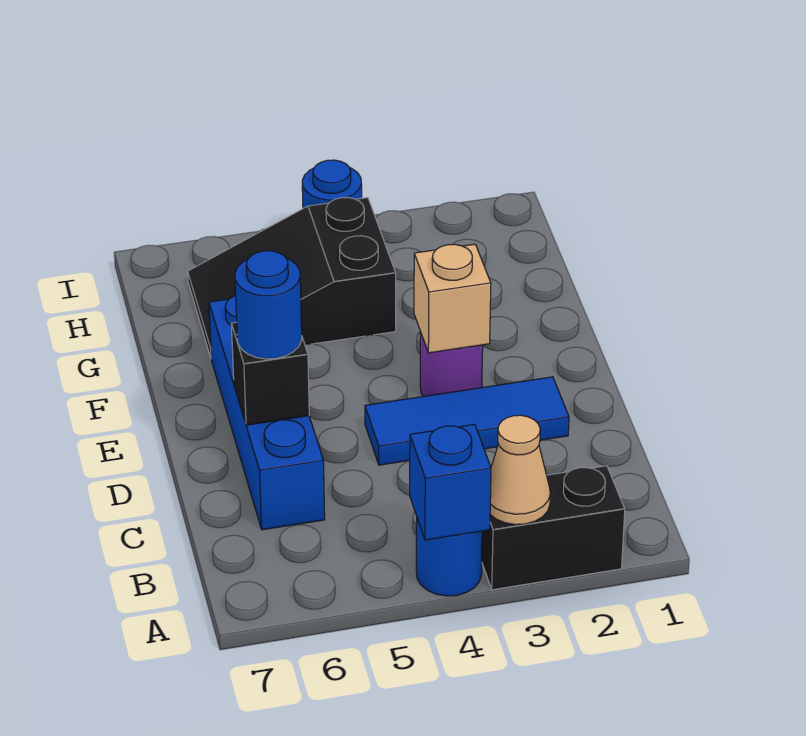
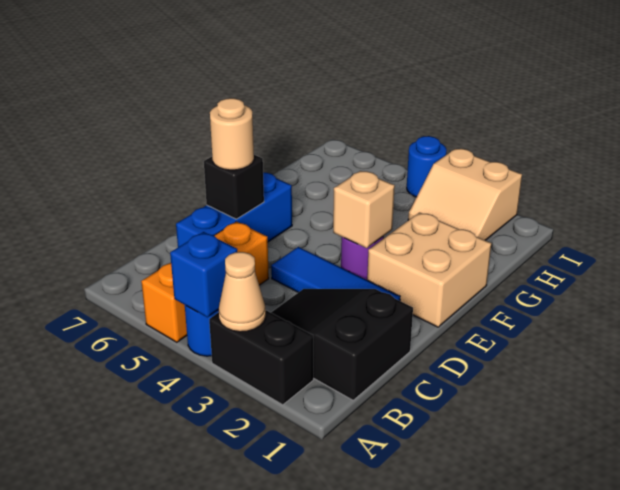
none -> orange brick A5:C5 level 1
blue brick C6:F6 level 1 -> blue brick C6:E6 level 1
blue round brick D6 level 3 -> tan round brick D6 level 3
none -> tan brick E1:F2 level 1
black slope G4:H6 level 1 top 4 -> black slope B1:C3 level 1 top 1
none -> tan slope H2:I3 level 1 top I

